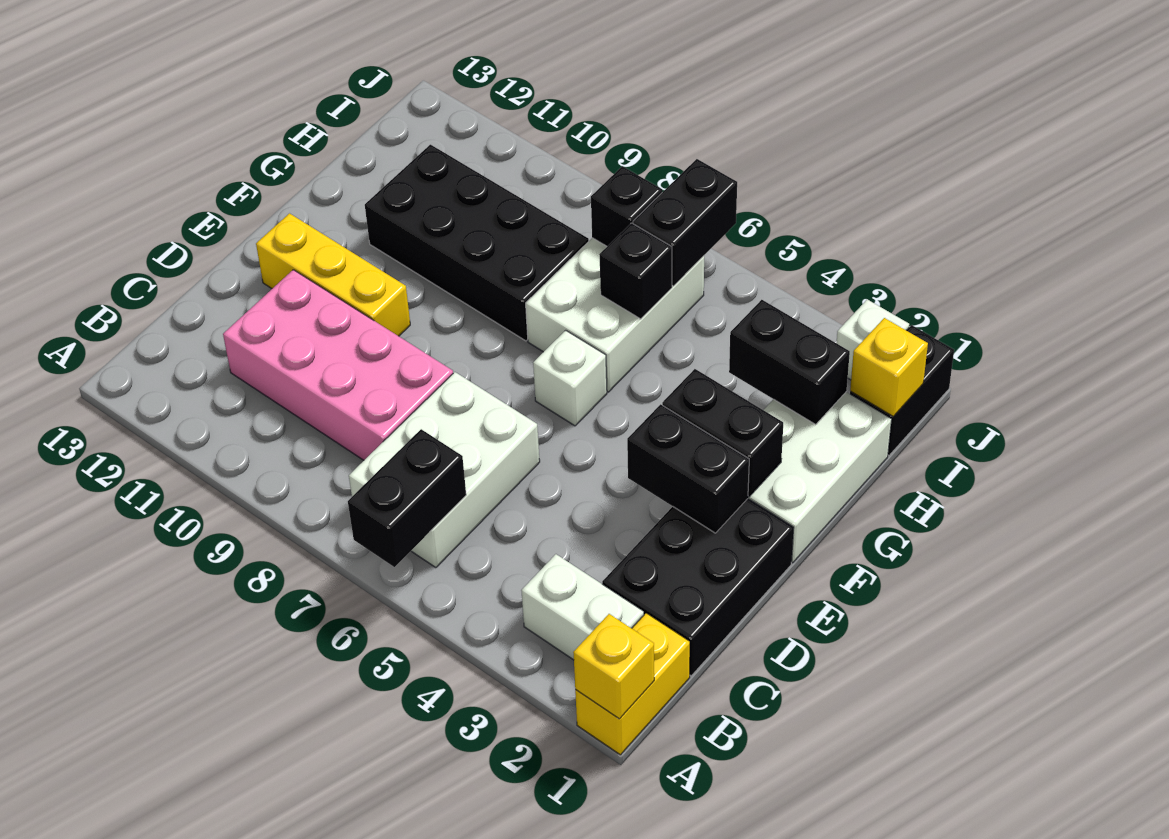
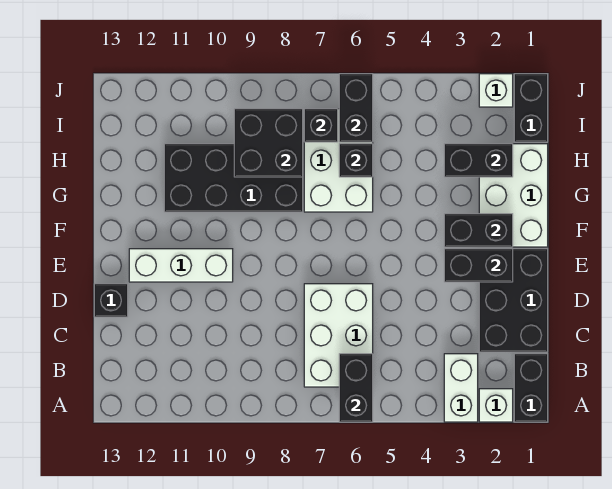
yellow brick A1:B1 level 1 -> black brick A1:B1 level 1
yellow brick A1 level 2 -> none
white brick B2:B3 level 1 -> white brick A3:B3 level 1
pink brick C8:D11 level 1 -> none
none -> black brick D13 level 1
yellow brick E10:E12 level 1 -> white brick E10:E12 level 1
white brick F6 level 1 -> white brick A2 level 1
none -> black brick H8:I9 level 2
yellow brick I1 level 2 -> none

